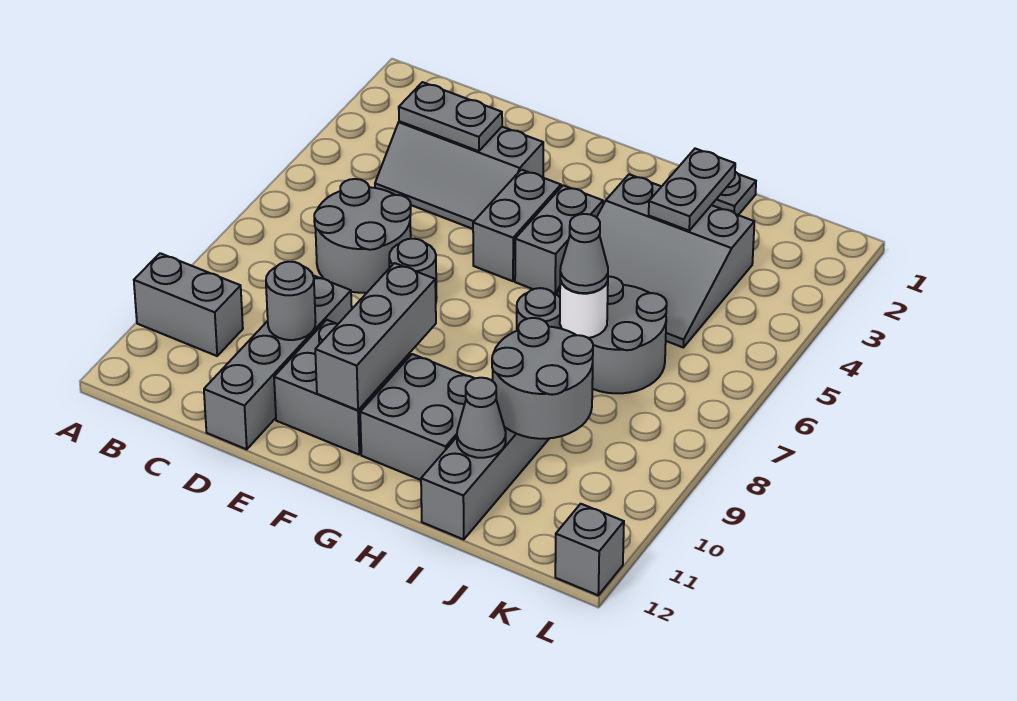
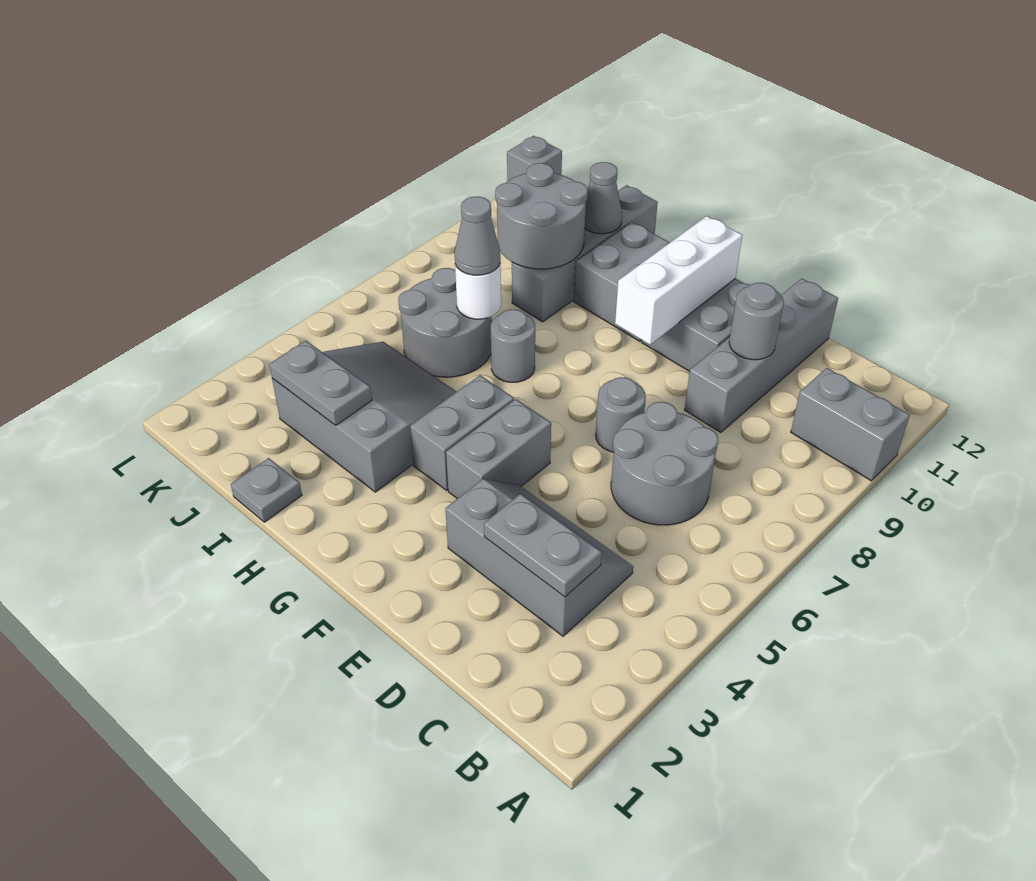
grey brick F9:F11 level 2 -> white brick F9:F11 level 2
grey plate I2:I3 level 2 -> grey plate I3:J3 level 2

